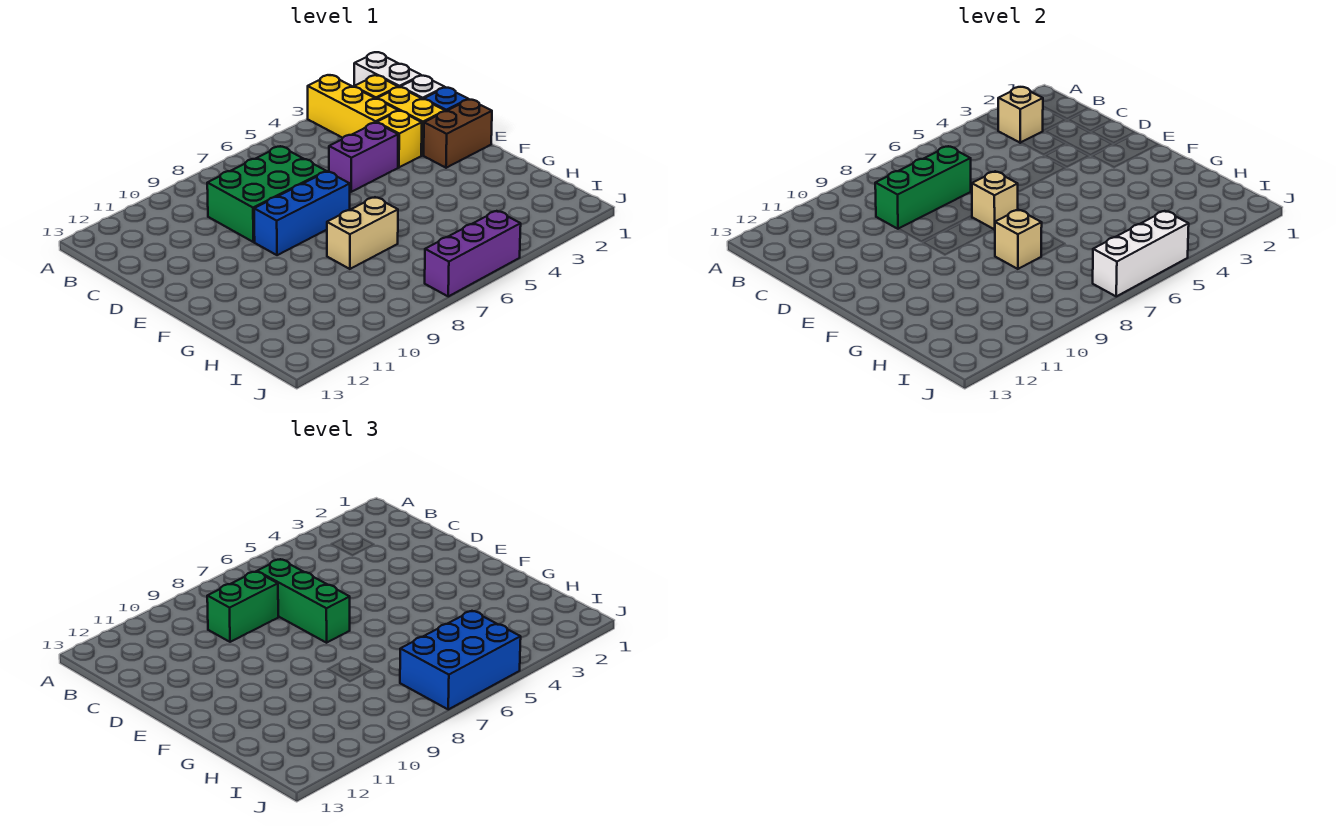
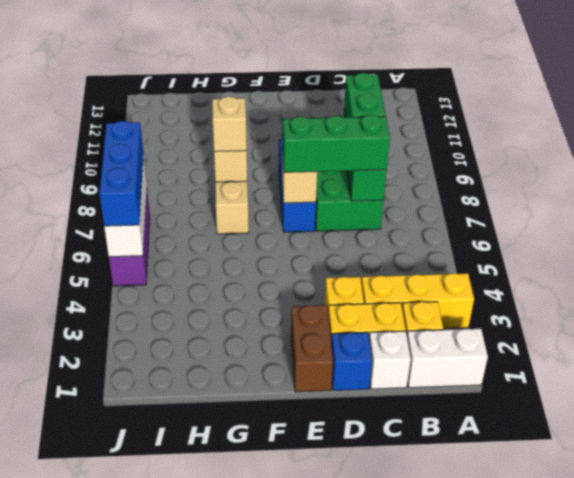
tan brick B3 level 2 -> tan brick G8 level 3
purple brick D4:D5 level 1 -> none
blue brick I5:J7 level 3 -> blue brick J5:J7 level 3

